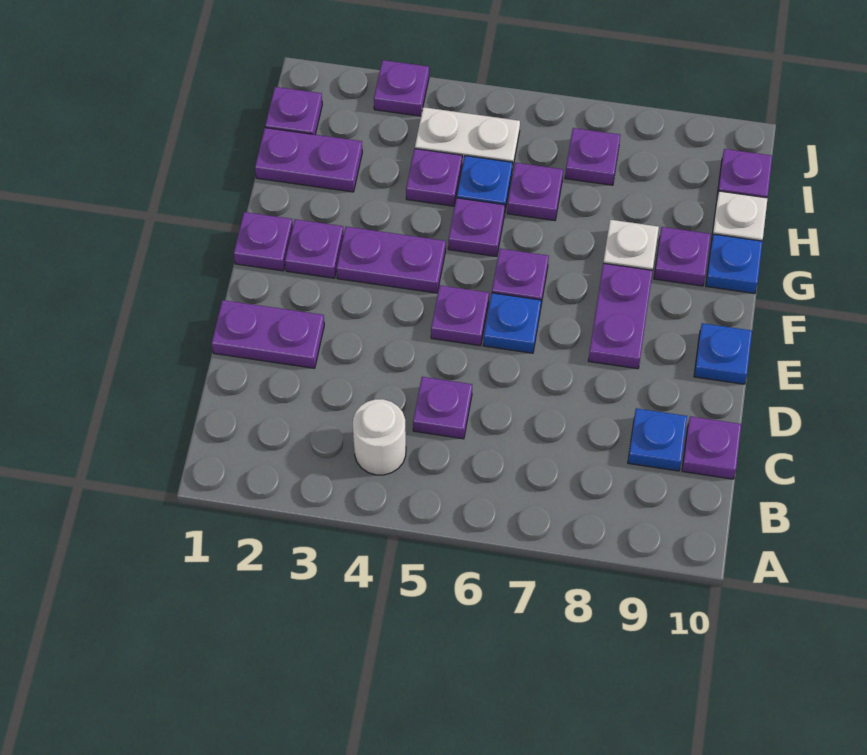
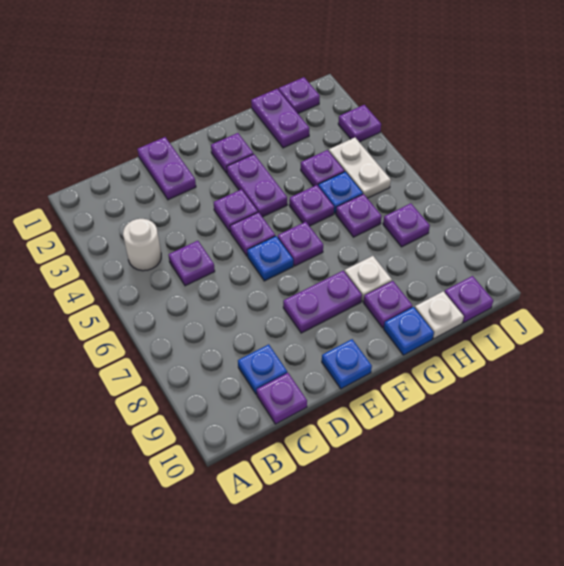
purple plate F1 level 1 -> purple plate E4 level 1

